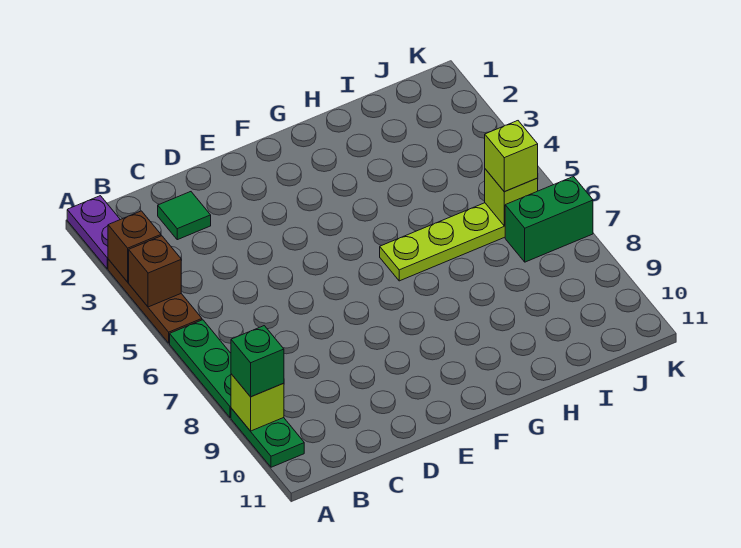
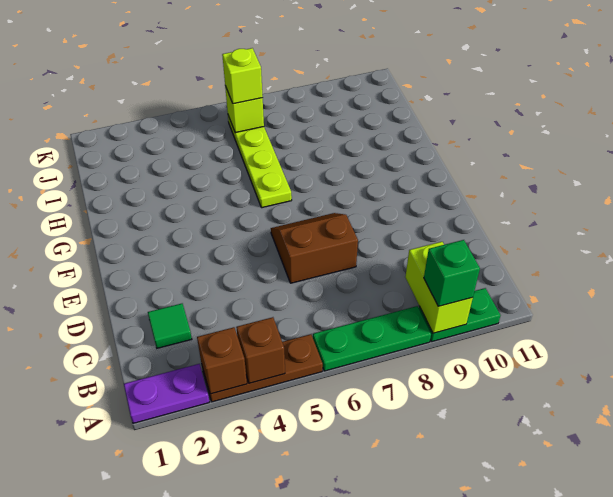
lime brick A9 level 2 -> lime brick A9:B9 level 2
none -> brown slope D6:E7 level 1 top D
green brick J7:K7 level 1 -> none

